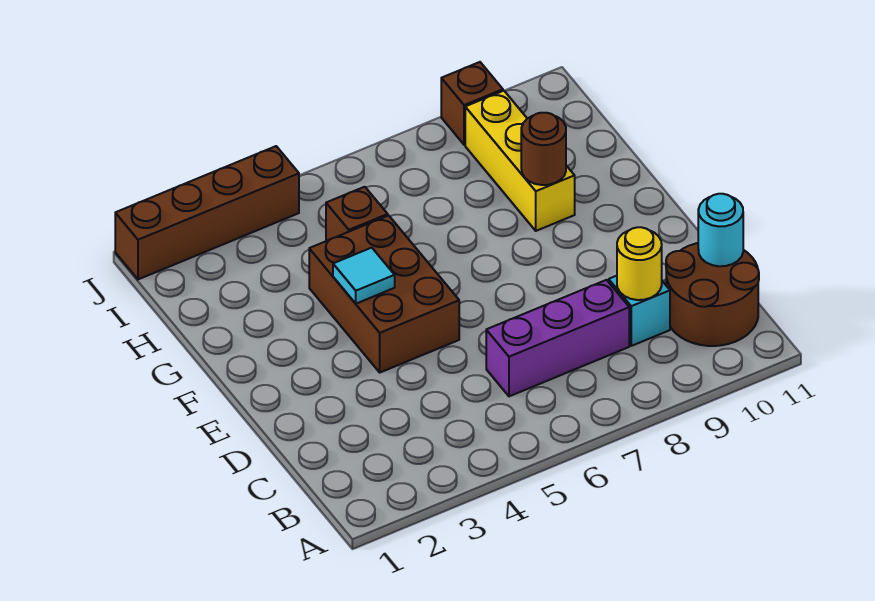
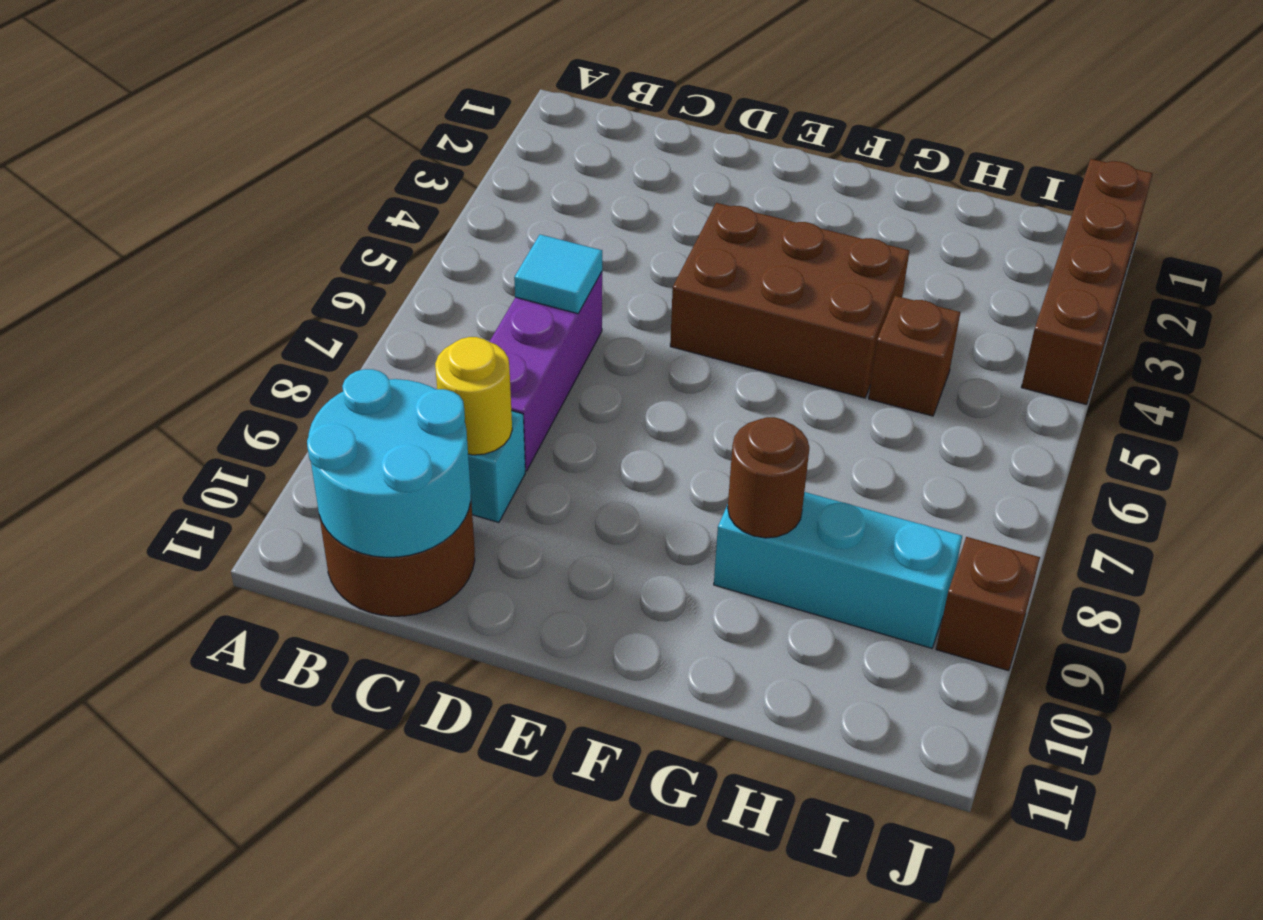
cyan round brick C11 level 2 -> cyan round brick B10:C11 level 2
cyan tile F4 level 2 -> cyan tile C6 level 2
yellow brick G9:I9 level 1 -> cyan brick G9:I9 level 1

